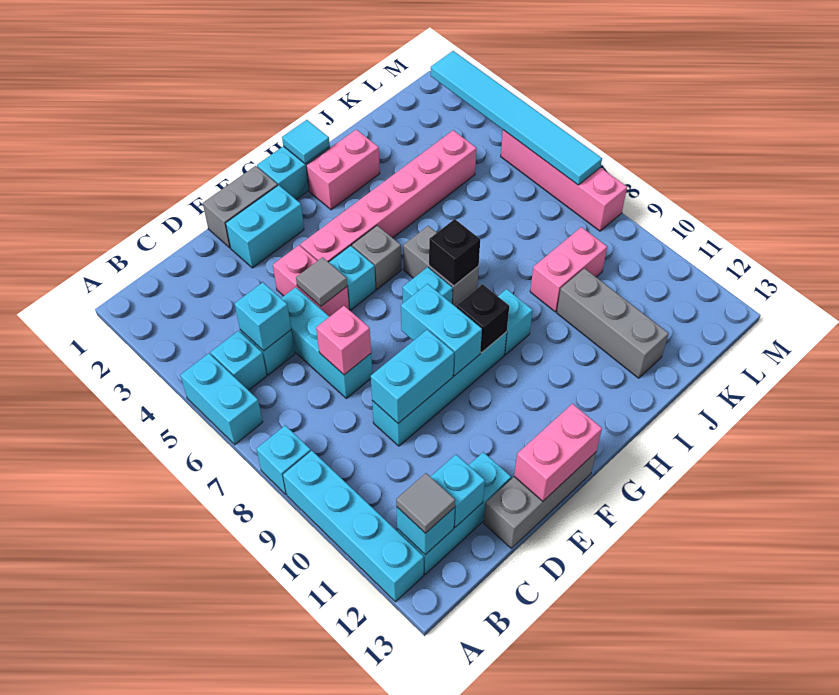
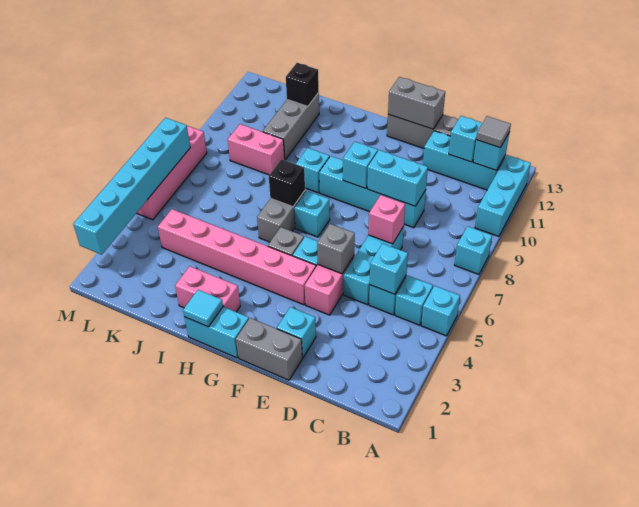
cyan brick A5:A6 level 1 -> cyan brick A5 level 1
cyan brick A9:A12 level 1 -> cyan brick A10:A12 level 1
cyan brick E2:F2 level 1 -> cyan brick E2 level 1
grey tile E5 level 2 -> grey brick E5 level 2
pink brick E13:F13 level 2 -> grey brick E13:F13 level 2
cyan brick F8:F9 level 2 -> cyan brick F9 level 2
black brick G9 level 2 -> black brick J12 level 2
cyan tile M2:M7 level 2 -> cyan brick M2:M7 level 2

